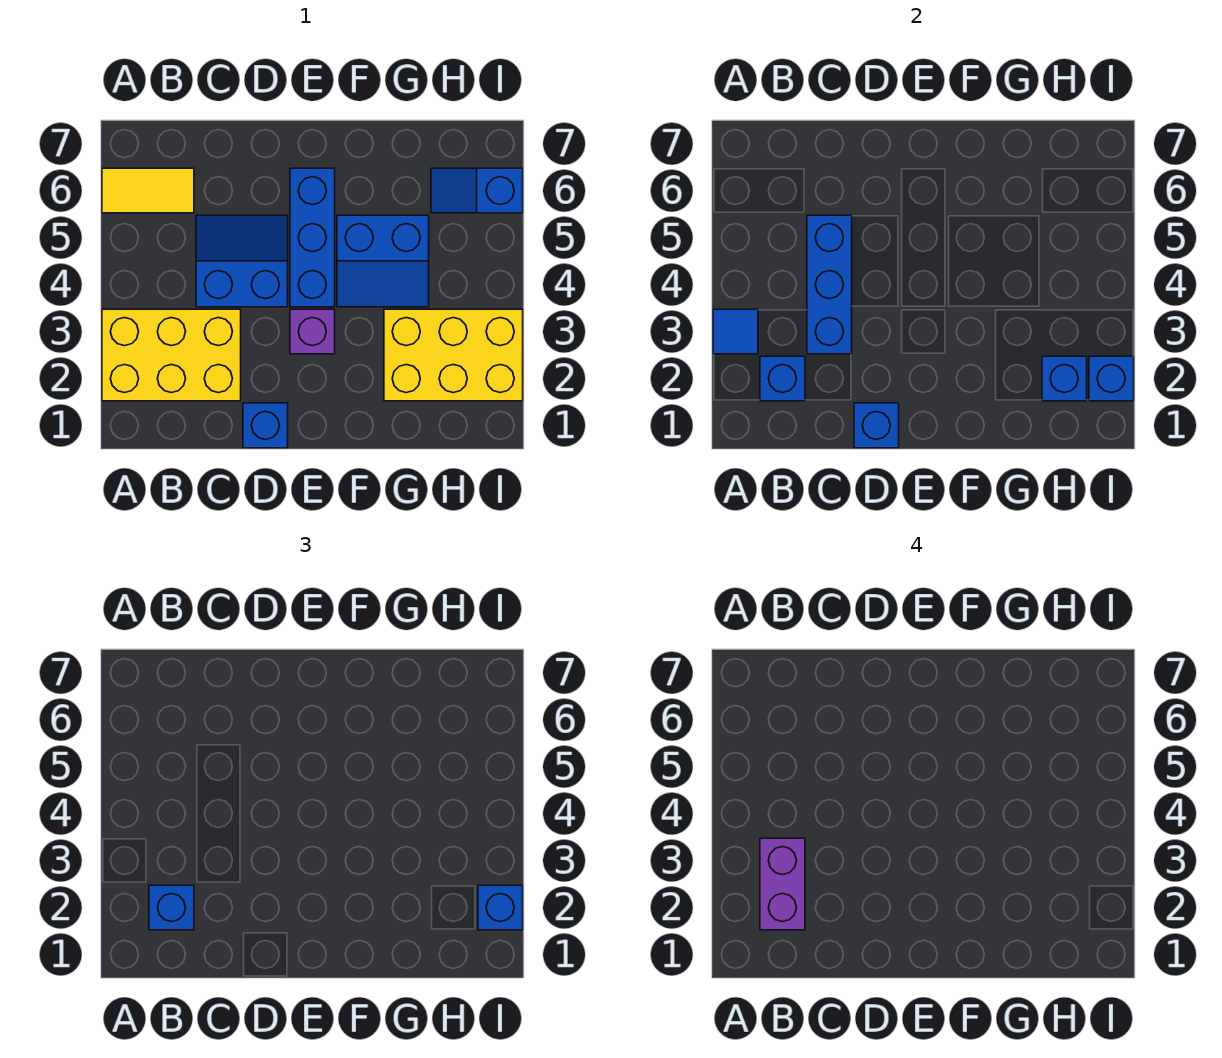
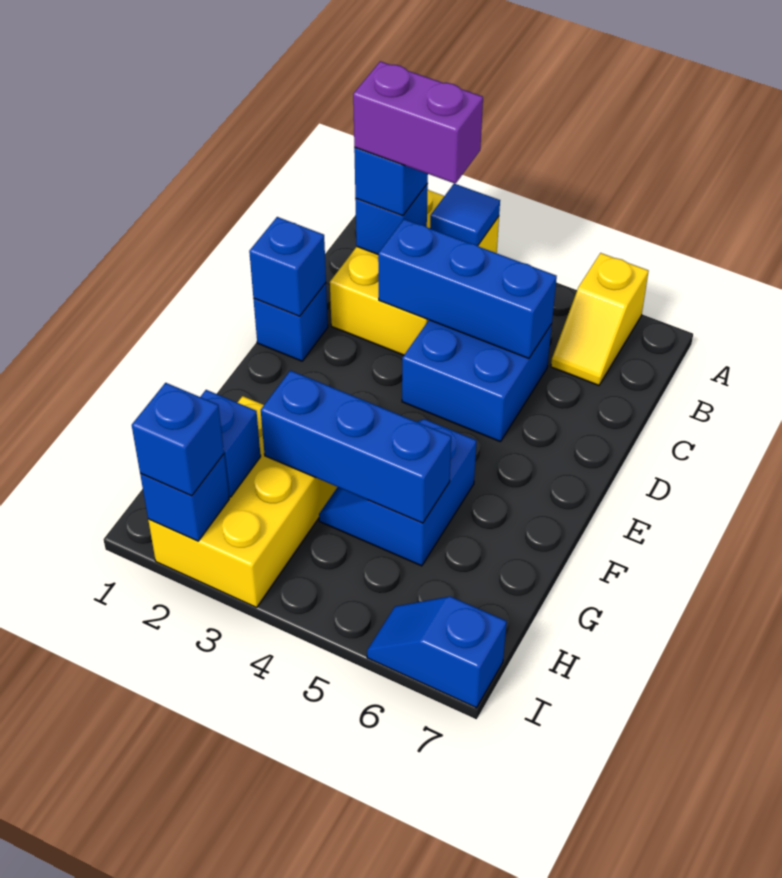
yellow tile A6:B6 level 1 -> yellow slope A6:B6 level 1 top A
blue slope C4:D5 level 1 top 4 -> blue brick C4:D5 level 1
purple brick E3 level 1 -> none
blue brick E4:E6 level 1 -> blue brick G3:G5 level 2
blue slope H6:I6 level 1 top I -> blue slope I6:I7 level 1 top 7

